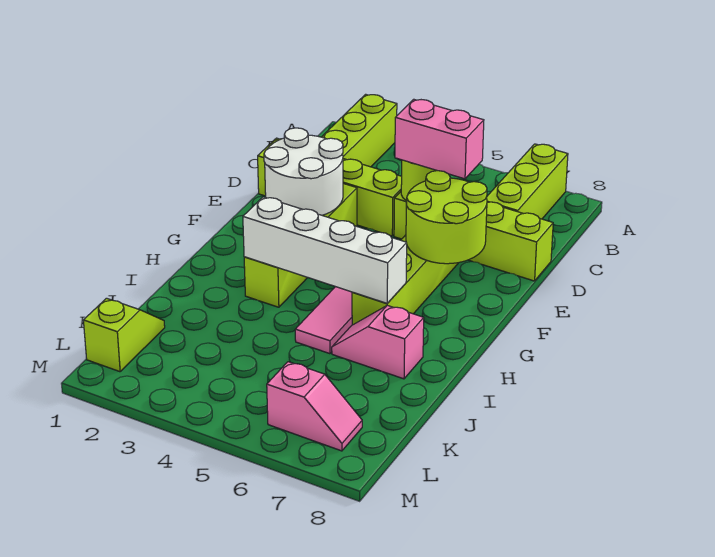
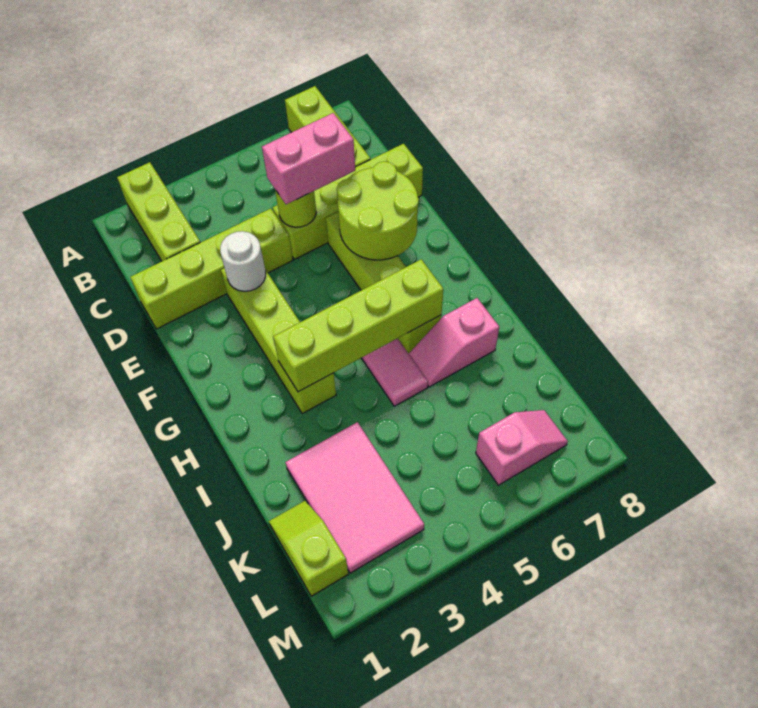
white round brick E2:F3 level 2 -> white round brick E3 level 2
white brick H3:H6 level 2 -> lime brick H3:H6 level 2
none -> pink tile J2:L3 level 1

